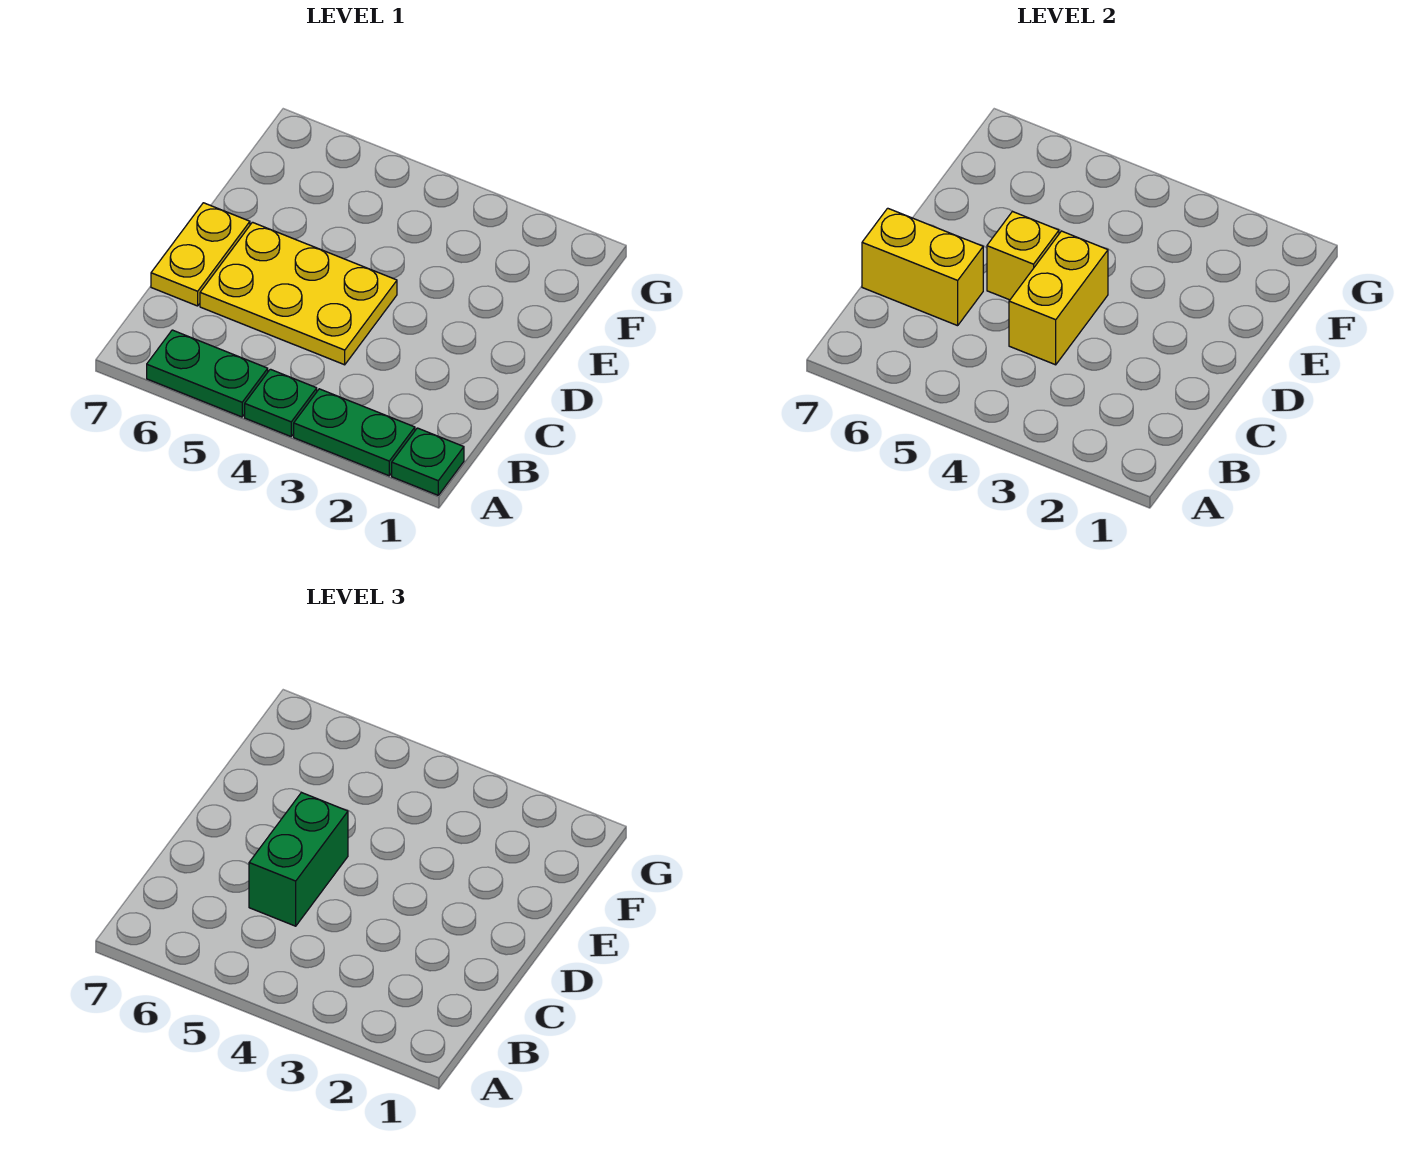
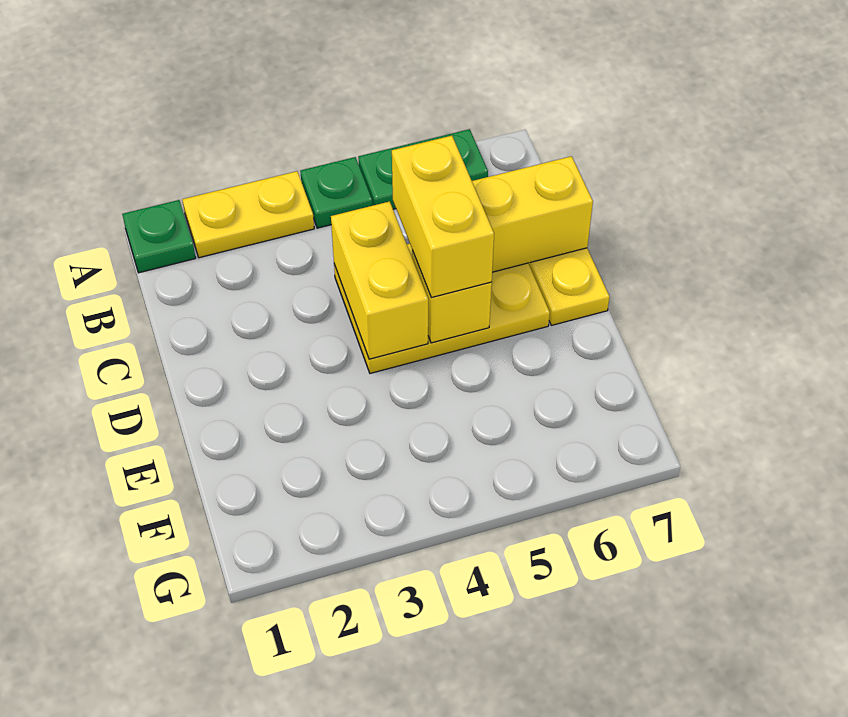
green plate A2:A3 level 1 -> yellow plate A2:A3 level 1
green brick C5:D5 level 3 -> yellow brick C5:D5 level 3

